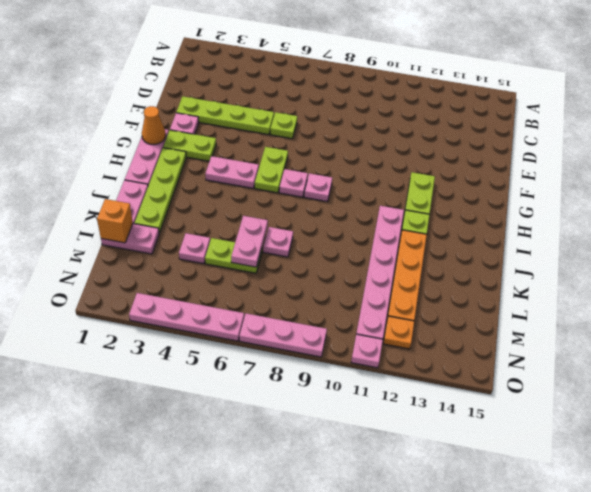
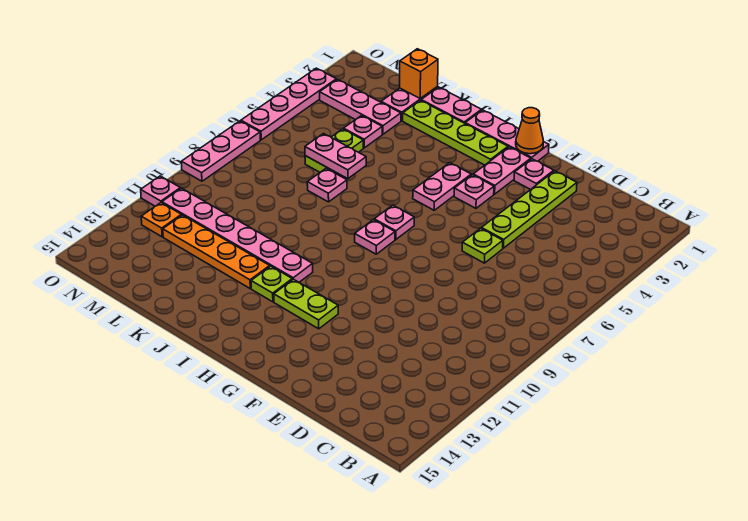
lime plate G2:G3 level 1 -> pink plate G2:G3 level 1
none -> pink plate G4 level 1
lime plate G6:H6 level 1 -> none
none -> pink plate L3:N3 level 1

